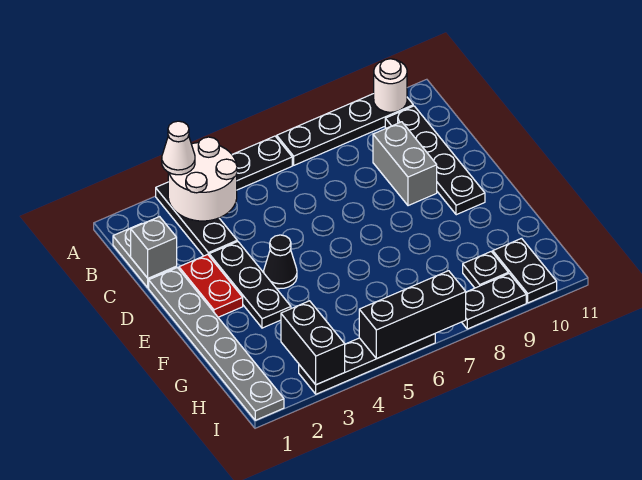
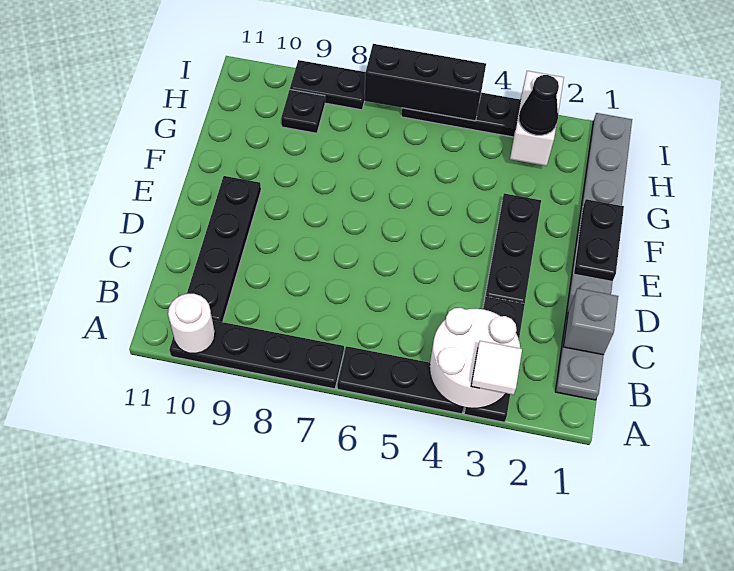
white cone A3 level 3 -> white tile A3 level 3
grey brick C9:D9 level 1 -> none
red plate D2:E2 level 1 -> none
black cone E4 level 1 -> black cone H3 level 3
black brick H3:I3 level 2 -> white brick H3:I3 level 2
black plate H10:I10 level 1 -> black plate E1:F1 level 2

